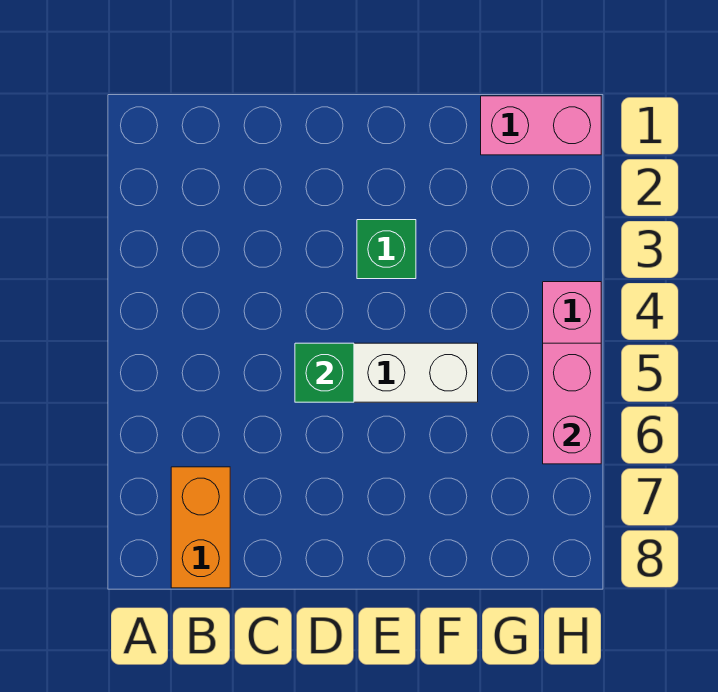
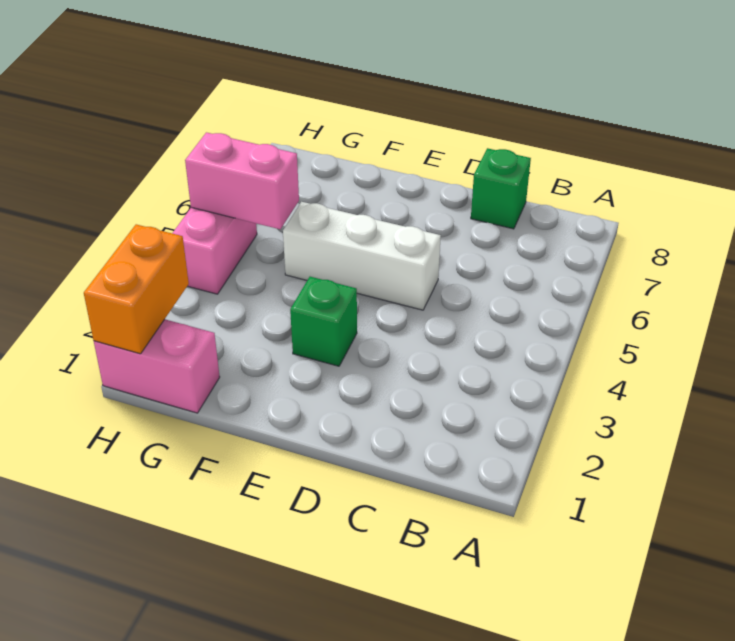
orange brick B7:B8 level 1 -> orange brick H1:H2 level 2
green brick D5 level 2 -> green brick C8 level 1
pink brick H5:H6 level 2 -> pink brick G5:H5 level 2

